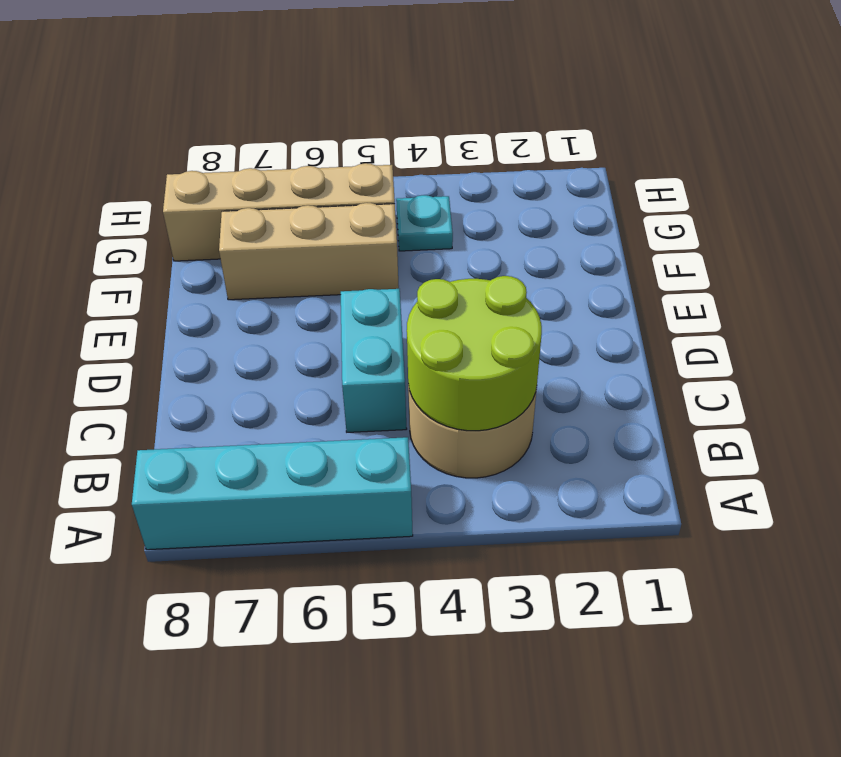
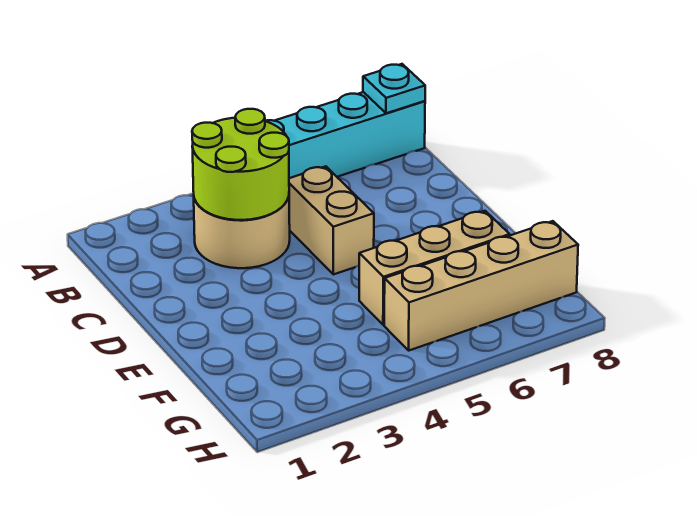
cyan brick C5:D5 level 1 -> tan brick C5:D5 level 1
cyan plate G4 level 1 -> cyan plate A8 level 2

